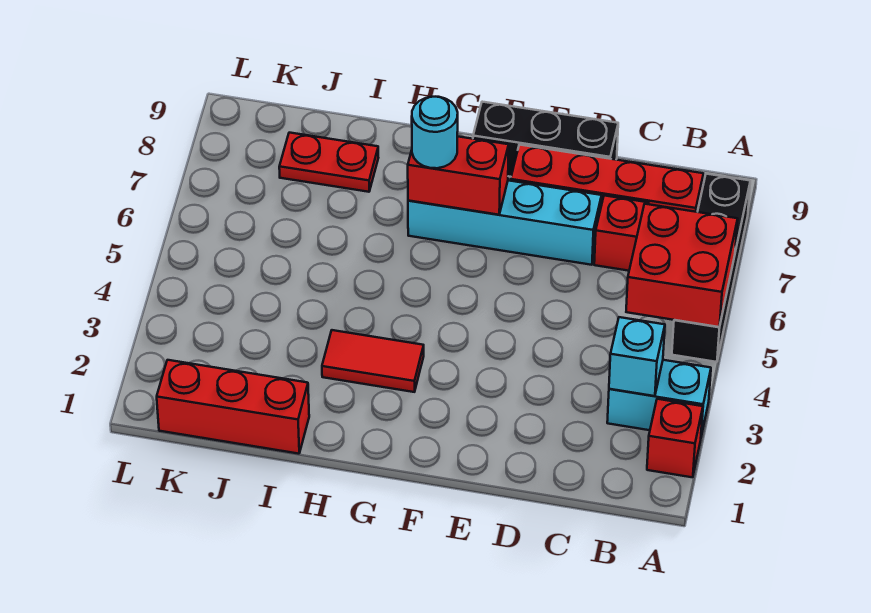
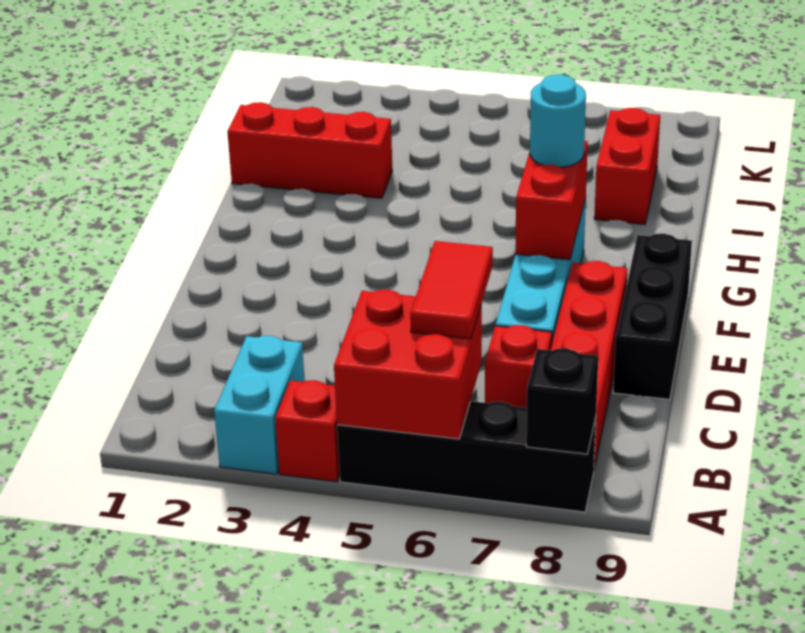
red brick A2 level 1 -> red brick A4 level 1
none -> black brick A8 level 2
cyan brick B3 level 2 -> none
red tile G3:H3 level 1 -> red tile B6:C6 level 3
red brick I1:K1 level 1 -> red brick I1:I3 level 1
red plate I8:J8 level 1 -> red brick I8:J8 level 1

